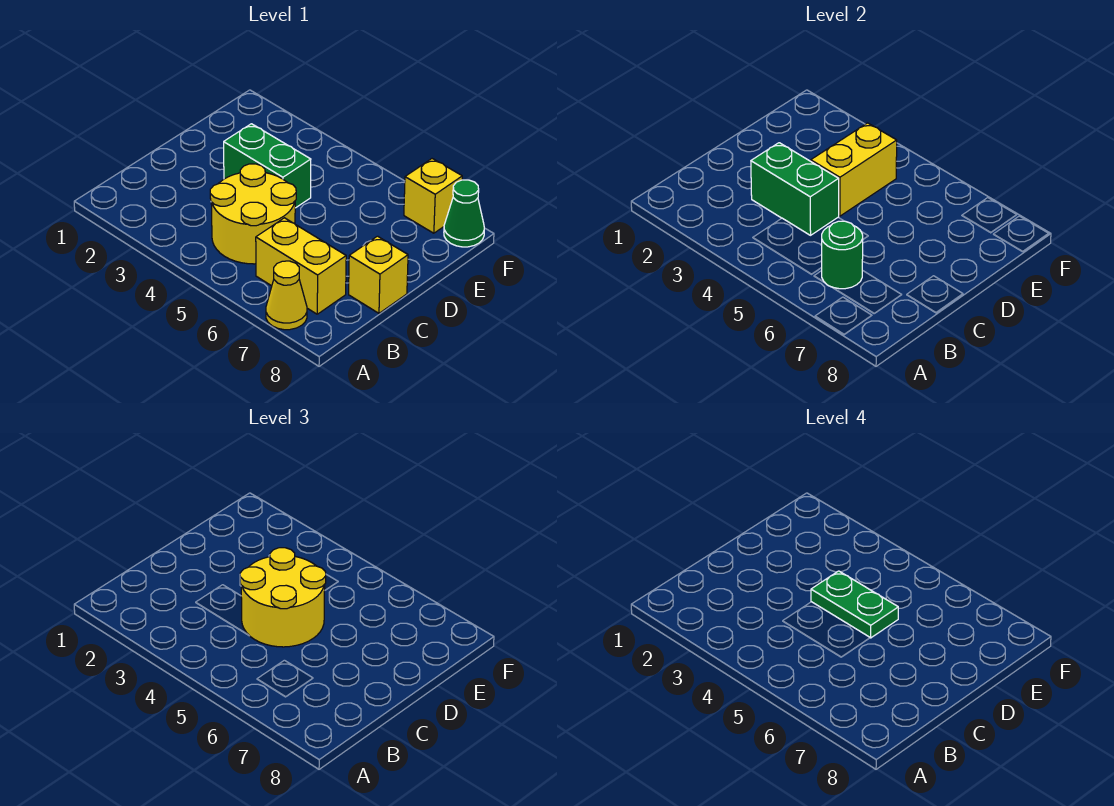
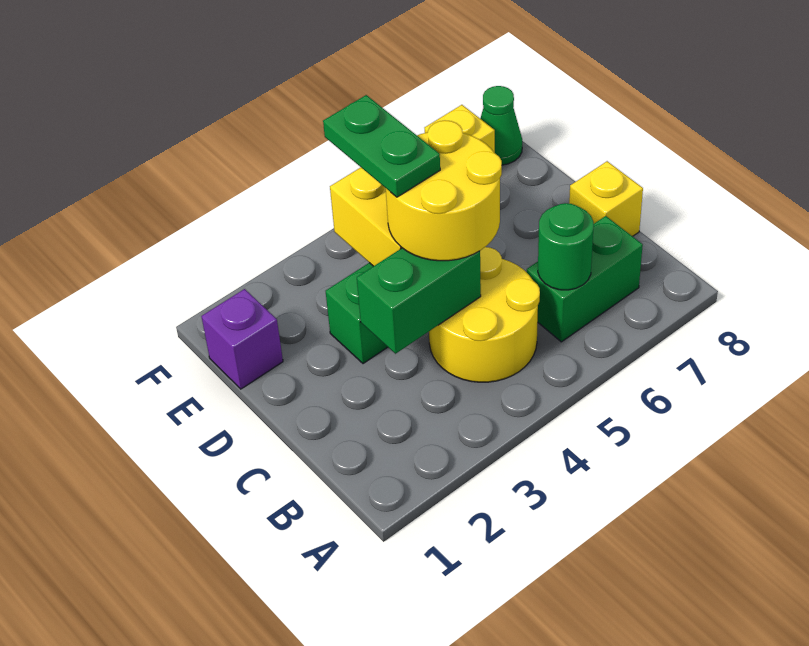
yellow cone A7 level 1 -> none
yellow brick B6:B7 level 1 -> green brick B6:B7 level 1
green plate D4:D5 level 4 -> green plate D4:E4 level 4
none -> purple brick E1 level 1

